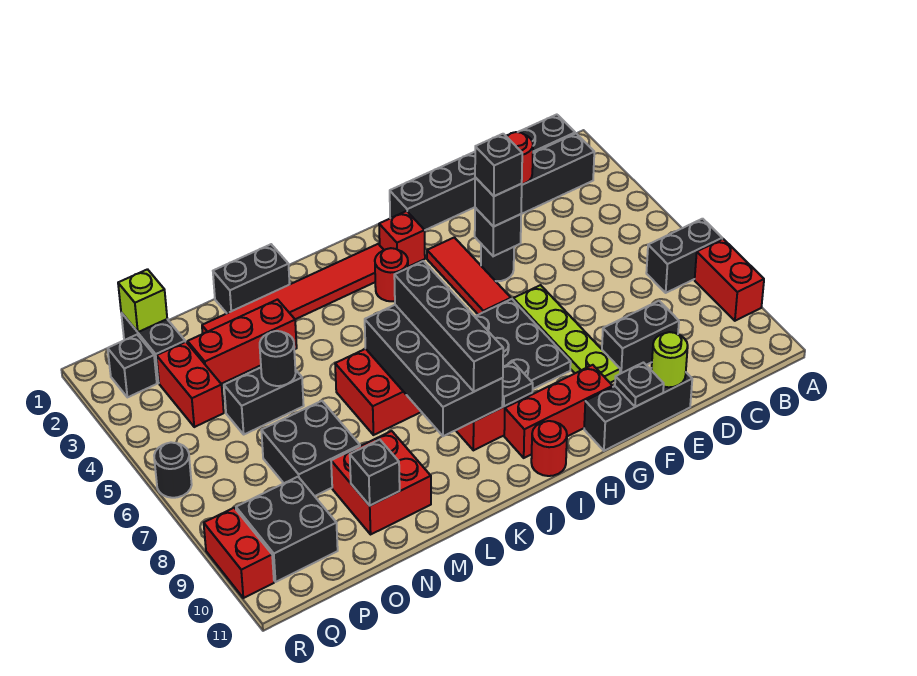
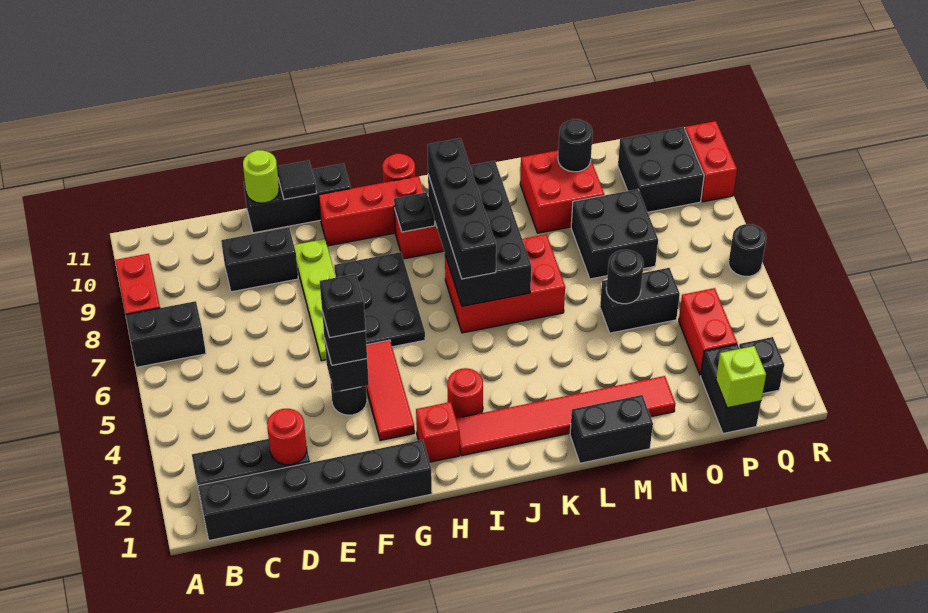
black plate F11 level 2 -> black tile F11 level 2
red brick M3:O3 level 1 -> none
black brick N10 level 2 -> black round brick N10 level 2

